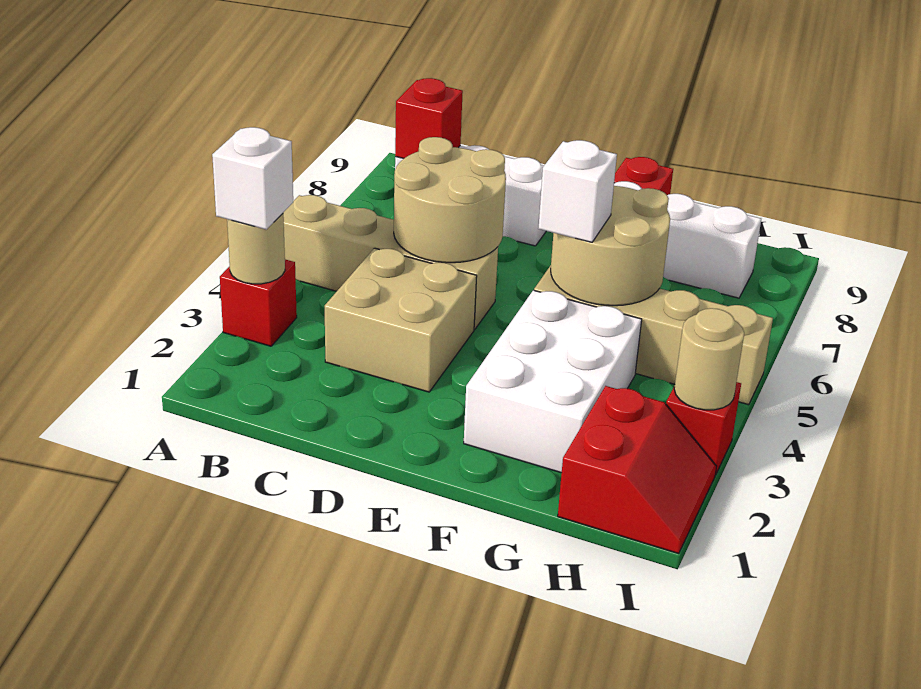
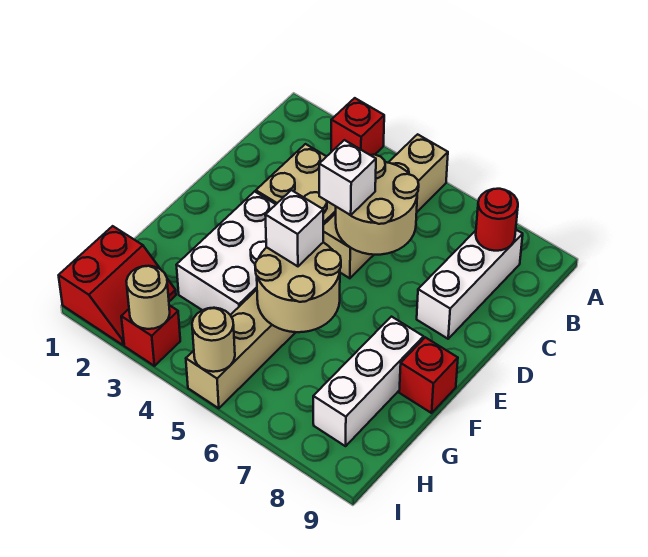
tan round brick A3 level 2 -> tan round brick I5 level 2
white brick A3 level 3 -> white brick D5 level 3
red brick B8 level 2 -> red round brick B8 level 2
white brick F2:G4 level 1 -> white brick E3:G4 level 1
red slope H1:I2 level 1 top H -> red slope H1:I2 level 1 top 1

